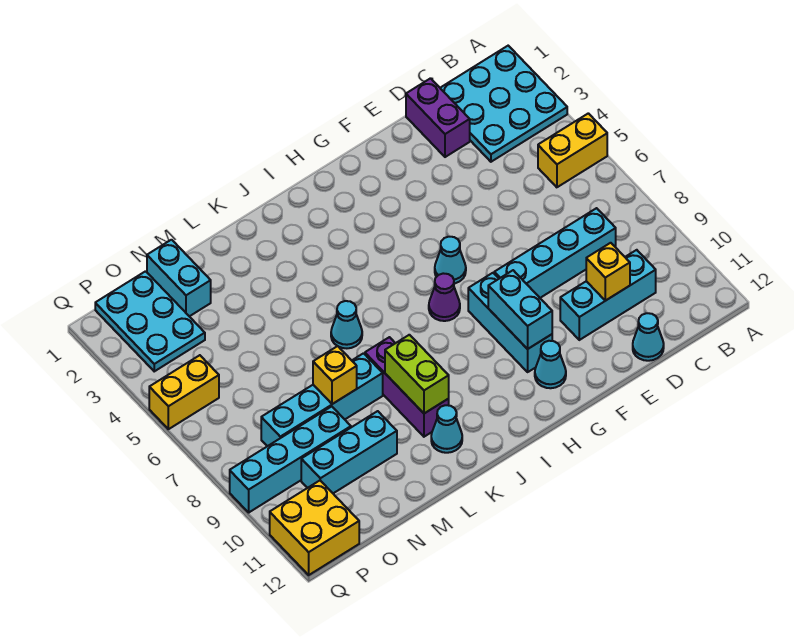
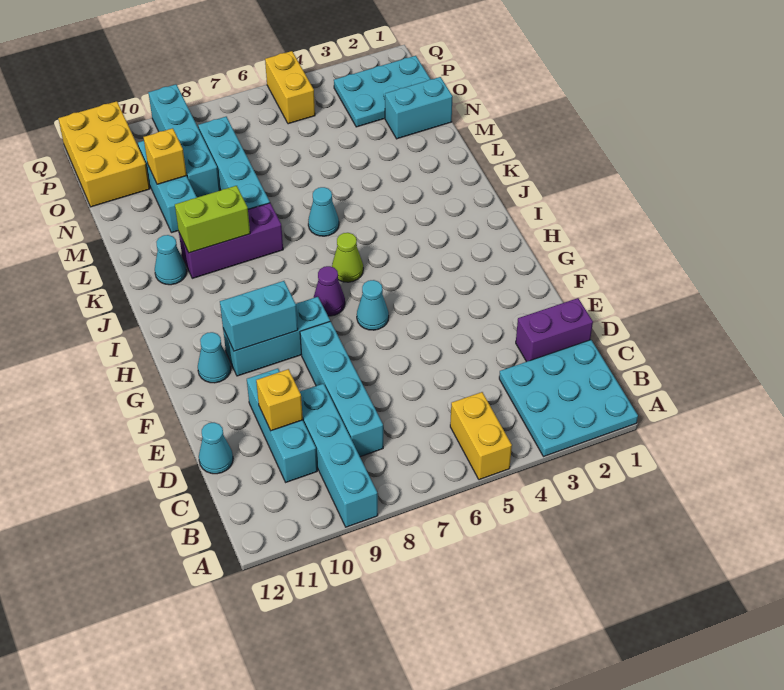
none -> cyan brick A9:D9 level 1
none -> lime cone I6 level 1
yellow brick M8 level 2 -> yellow brick N10 level 2
yellow brick P11:Q12 level 1 -> yellow brick O11:Q12 level 1

